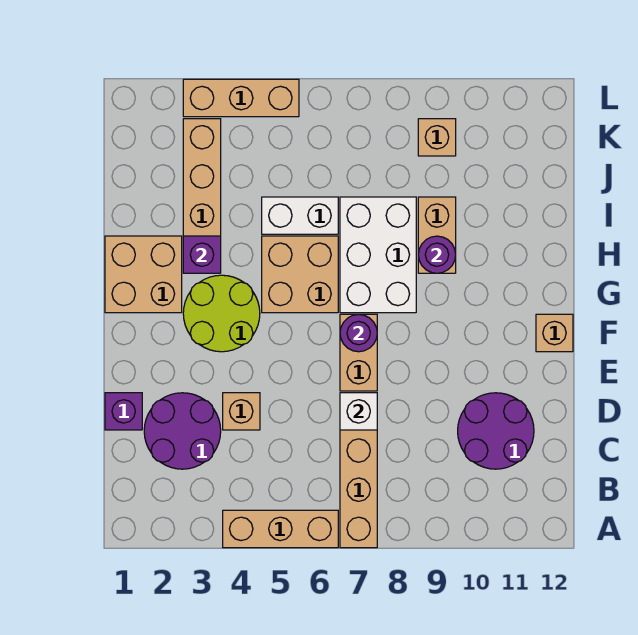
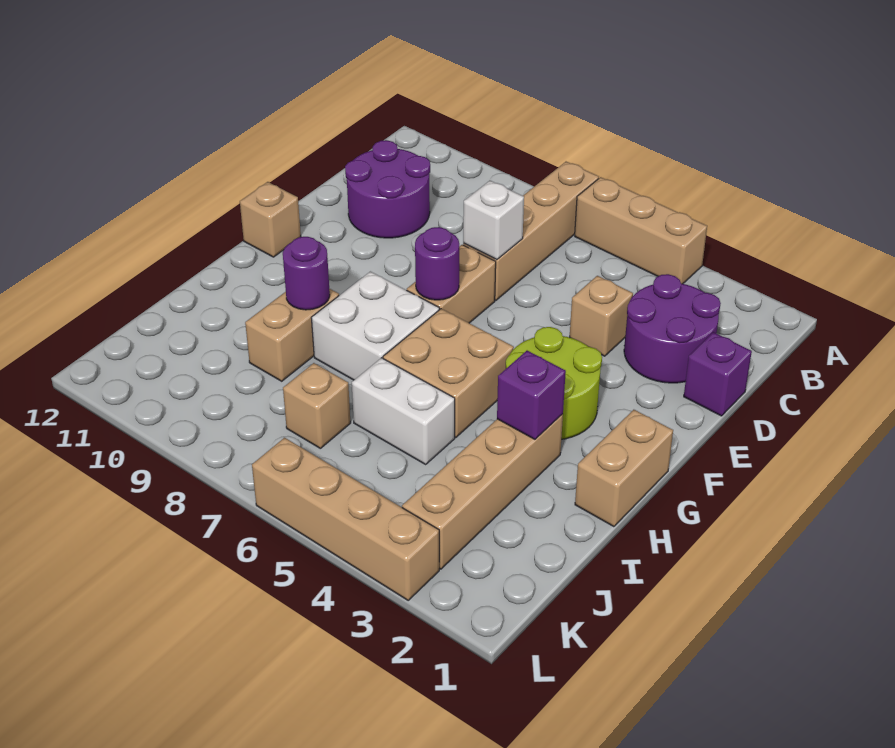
tan brick G1:H2 level 1 -> tan brick G1:H1 level 1
white brick G7:I8 level 1 -> white brick G7:H8 level 1
tan brick K9 level 1 -> tan brick J7 level 1
tan brick L3:L5 level 1 -> tan brick L3:L6 level 1

